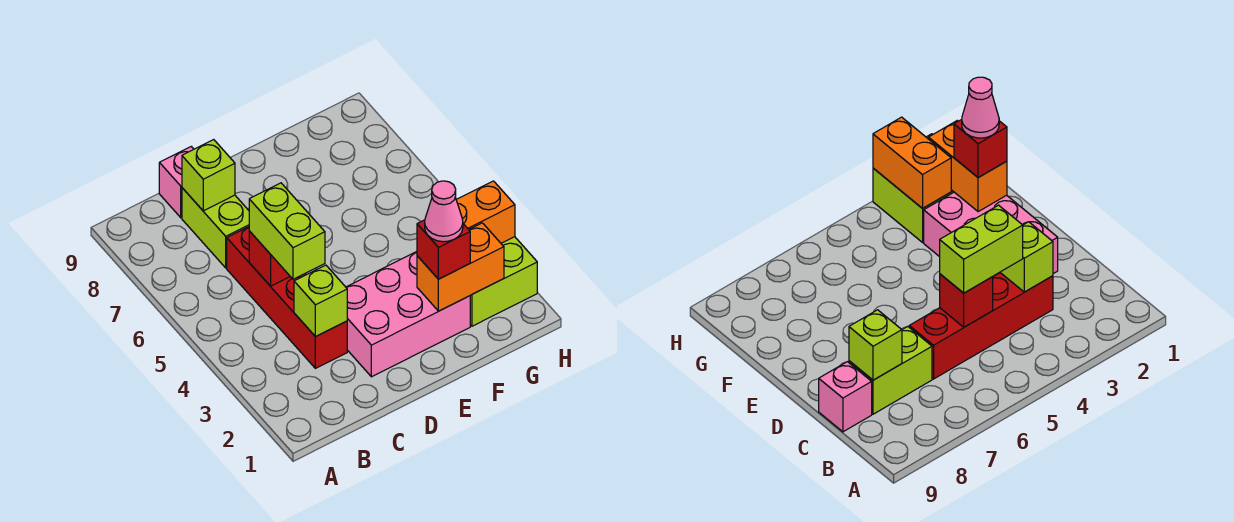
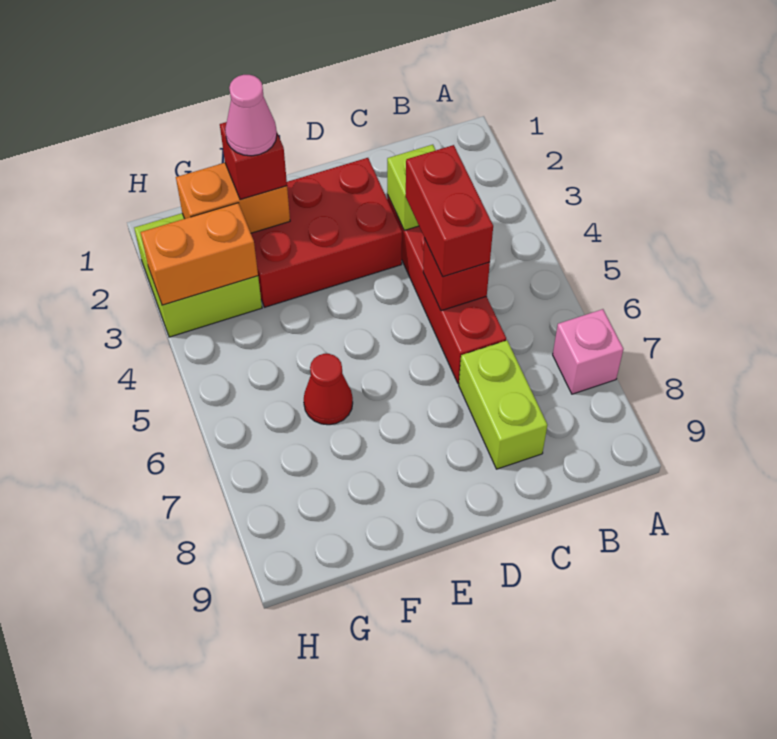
lime brick C4:C5 level 3 -> red brick C4:C5 level 3
lime brick C8 level 2 -> none
pink brick C9 level 1 -> pink brick A7 level 1
pink brick D2:F3 level 1 -> red brick D2:F3 level 1
none -> red cone F6 level 1

